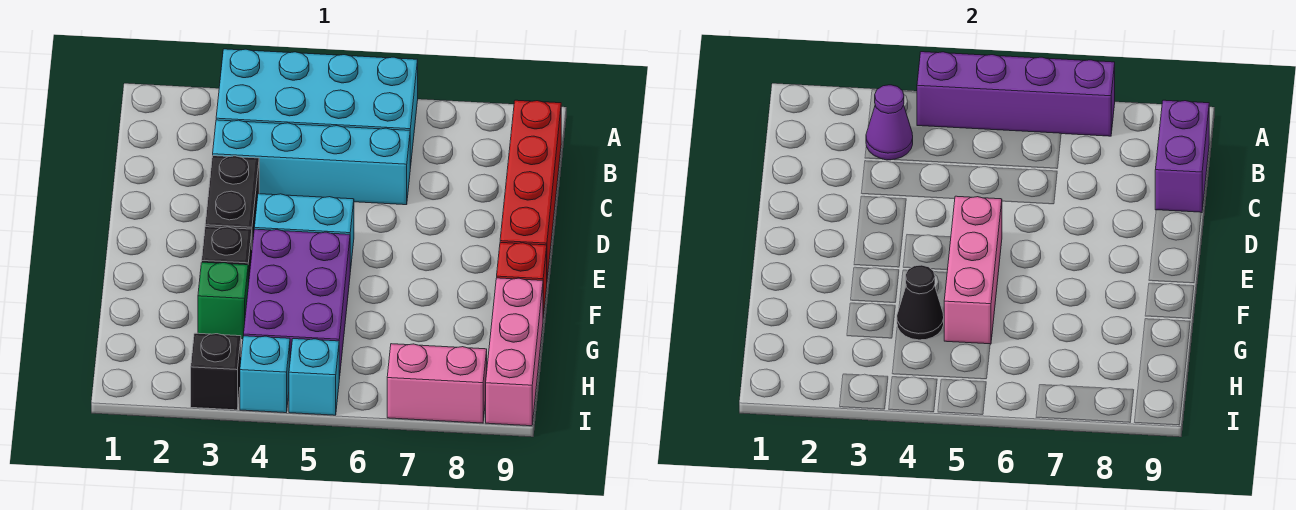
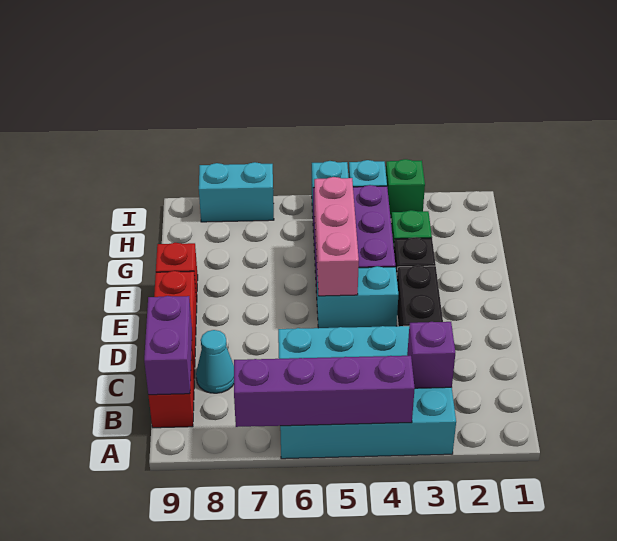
purple cone B3 level 2 -> purple brick B3 level 2
none -> cyan cone C8 level 1
black cone G4 level 2 -> none
pink brick G9:I9 level 1 -> none
black brick I3 level 1 -> green brick I3 level 1
pink brick I7:I8 level 1 -> cyan brick I7:I8 level 1

